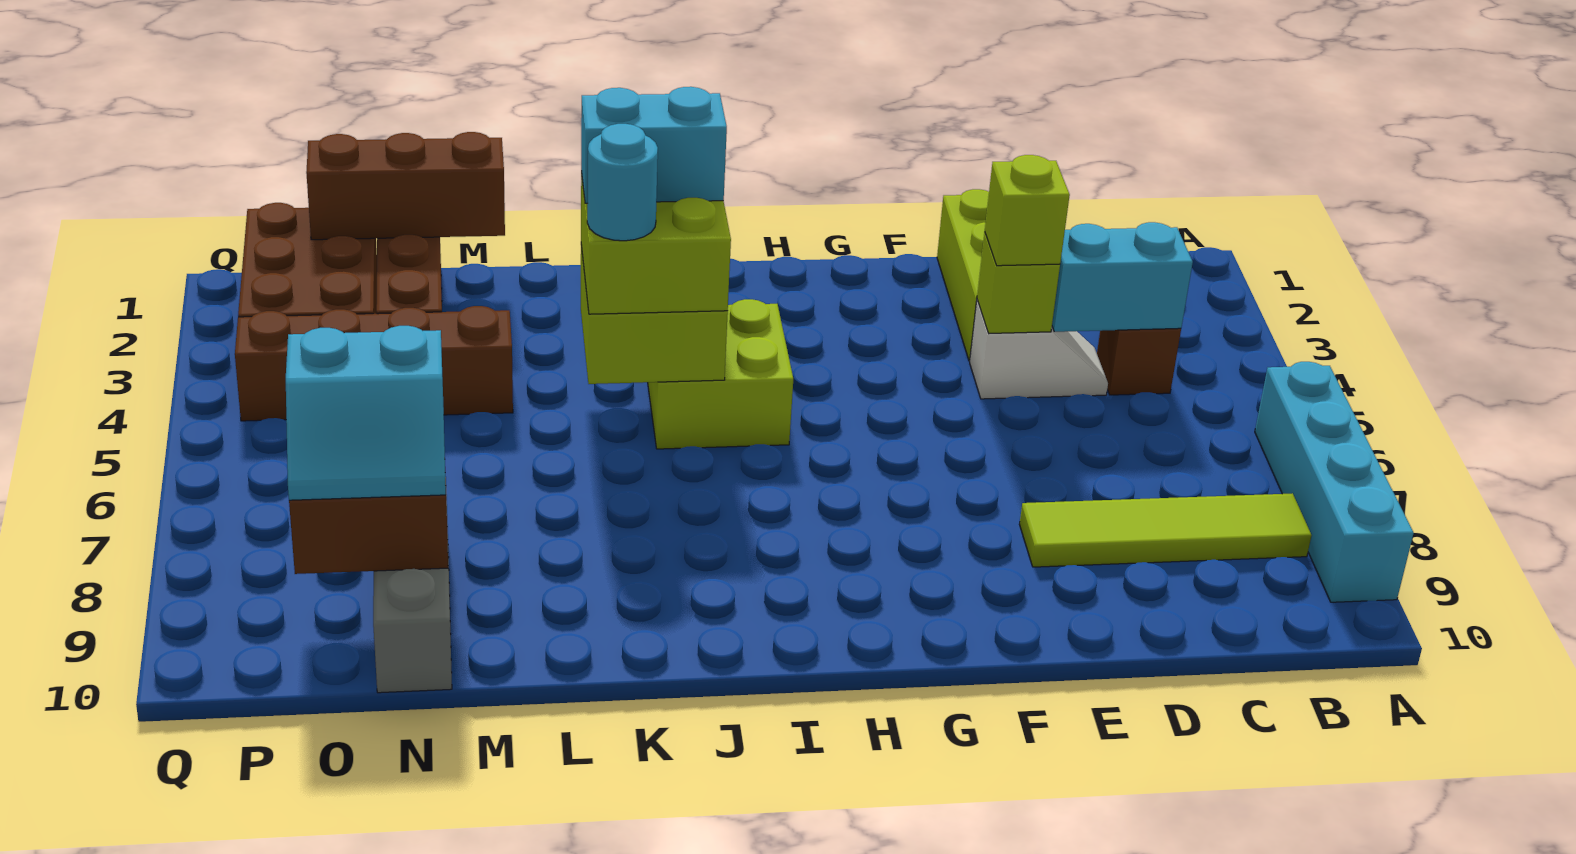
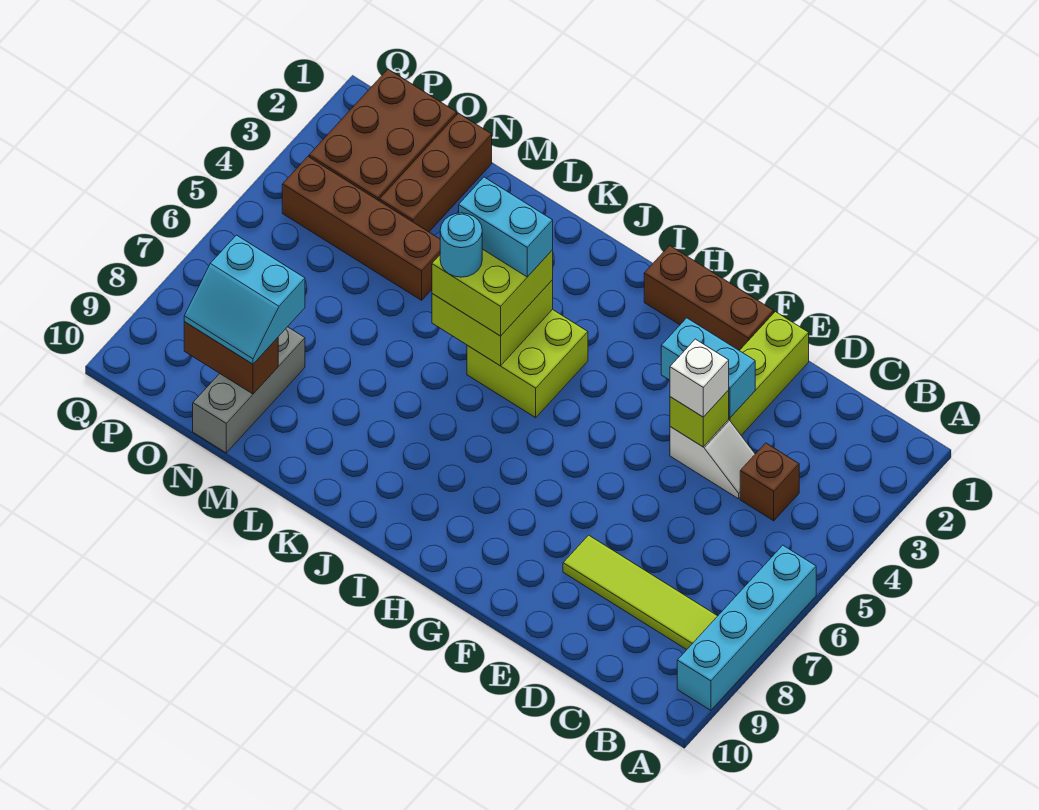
cyan brick C4:D4 level 2 -> cyan brick E3:F3 level 2
lime brick E4 level 3 -> white brick E4 level 3
brown brick M1:O1 level 2 -> brown brick F1:H1 level 1

